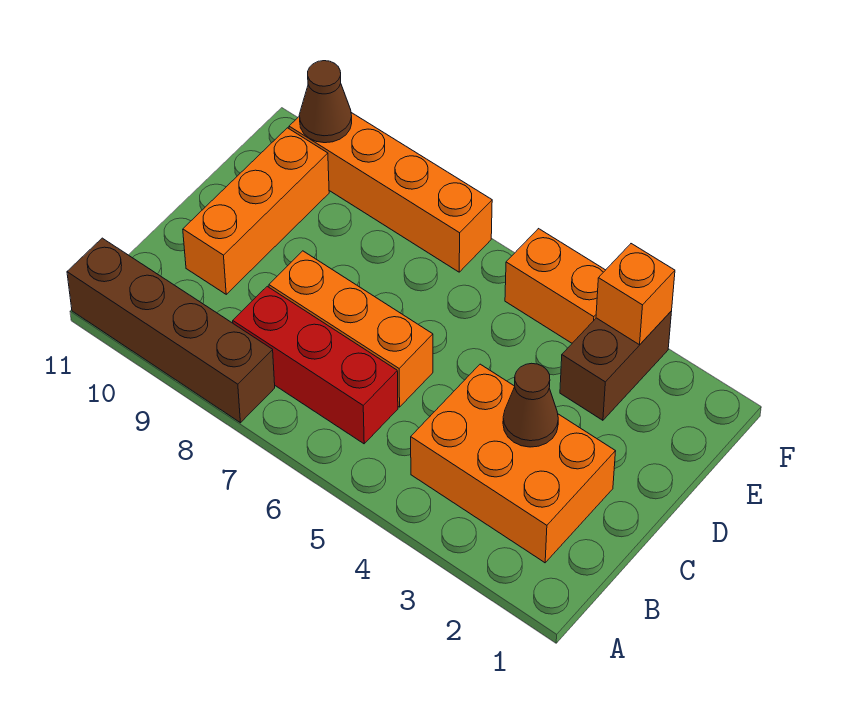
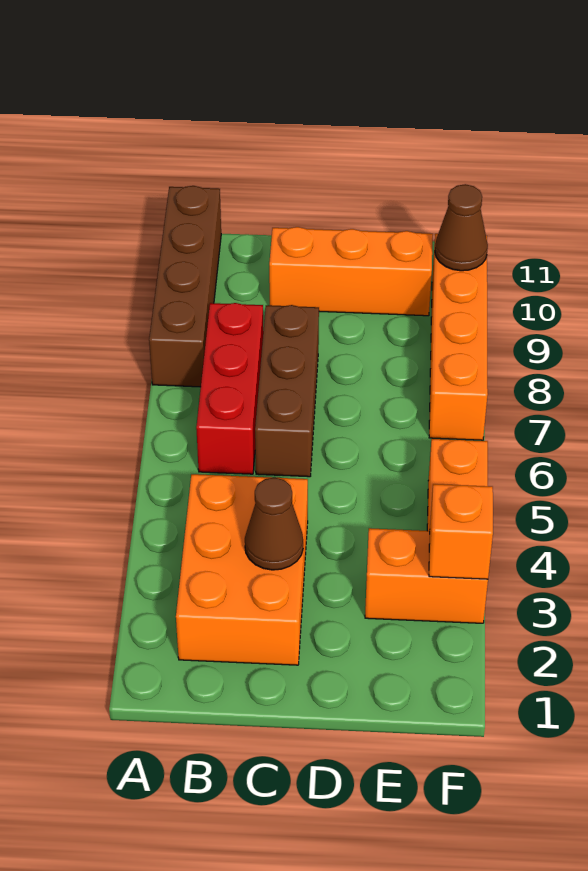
orange brick C6:C8 level 1 -> brown brick C6:C8 level 1
brown brick E3:F3 level 1 -> orange brick E3:F3 level 1

